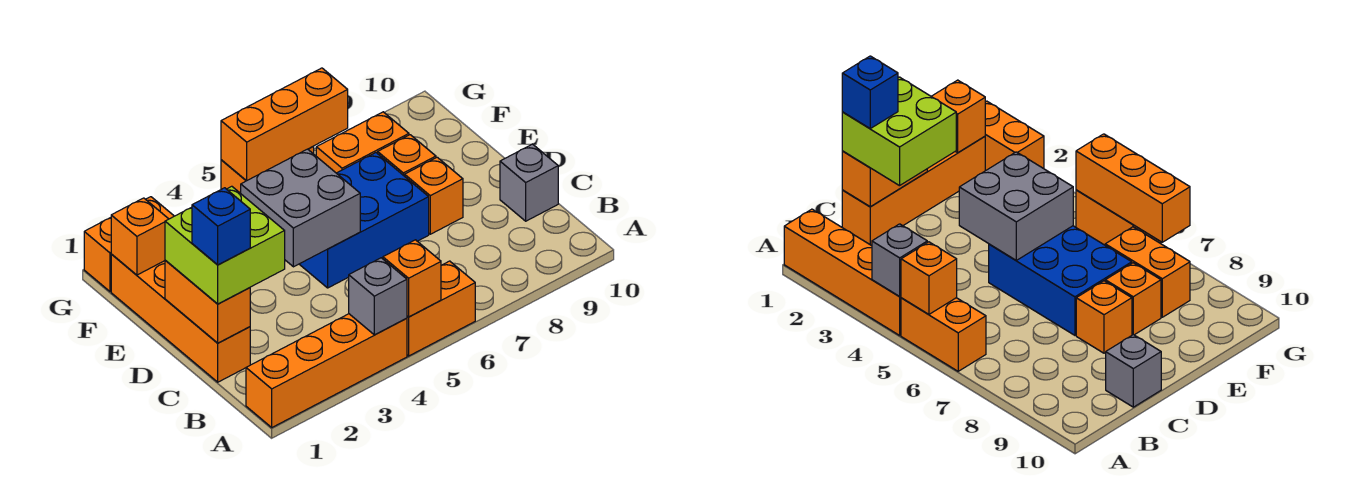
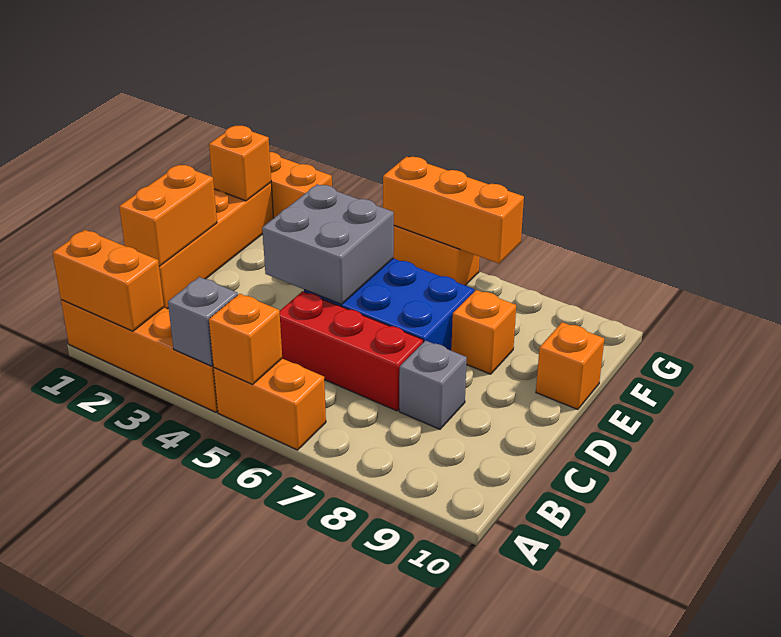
lime brick C1:D2 level 3 -> none
blue brick C1 level 4 -> none
none -> red brick C5:C7 level 1
grey brick C10 level 1 -> grey brick C8 level 1
orange brick D8 level 1 -> orange brick E10 level 1
orange brick F7:F8 level 1 -> orange brick A1:A2 level 2

